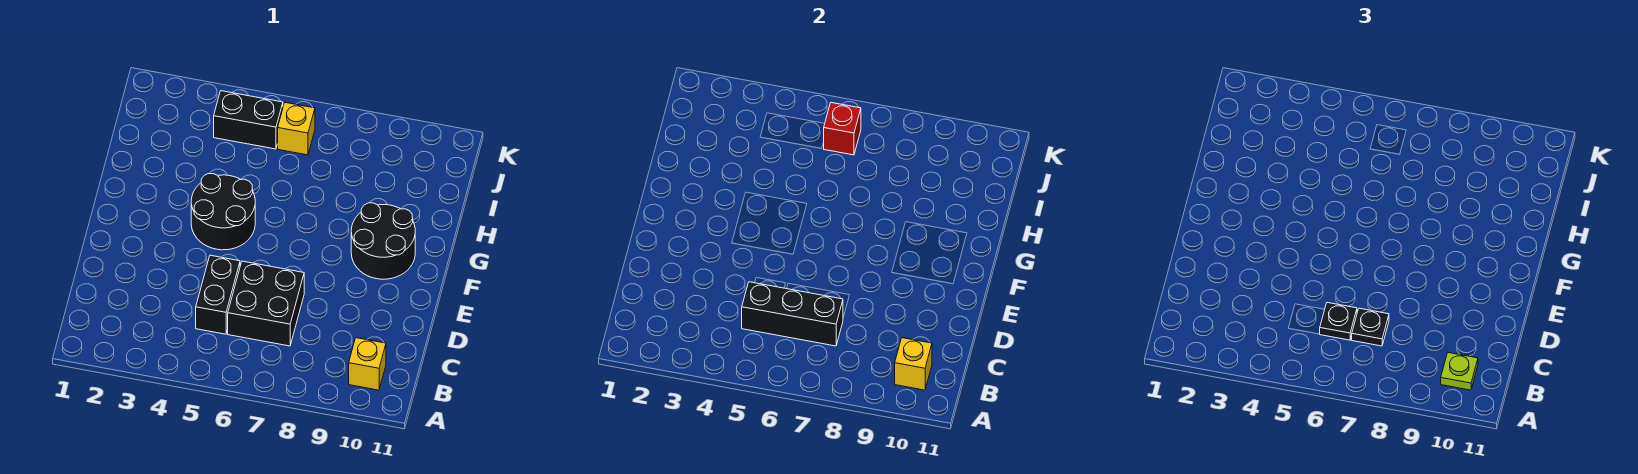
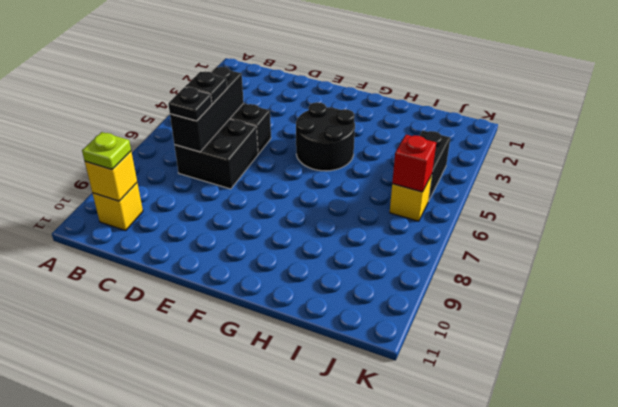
black round brick F9:G10 level 1 -> none

